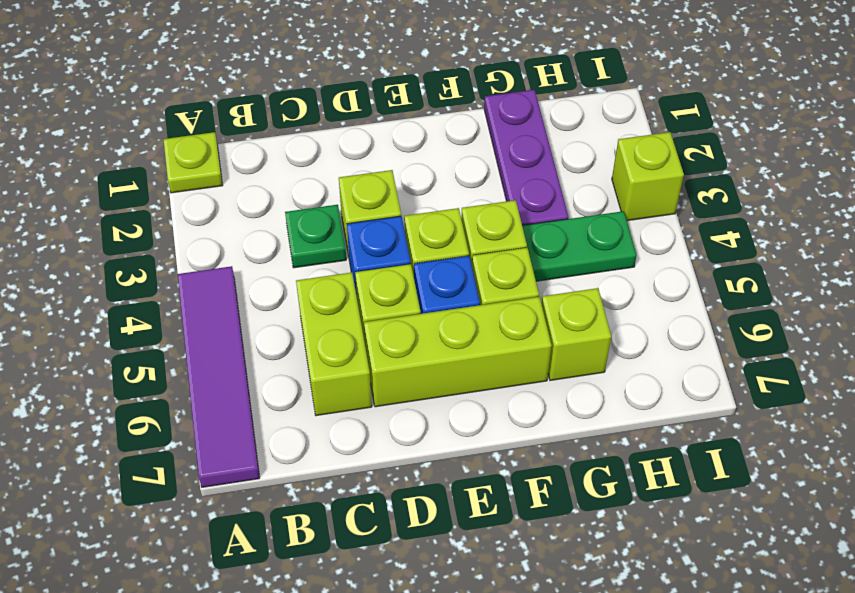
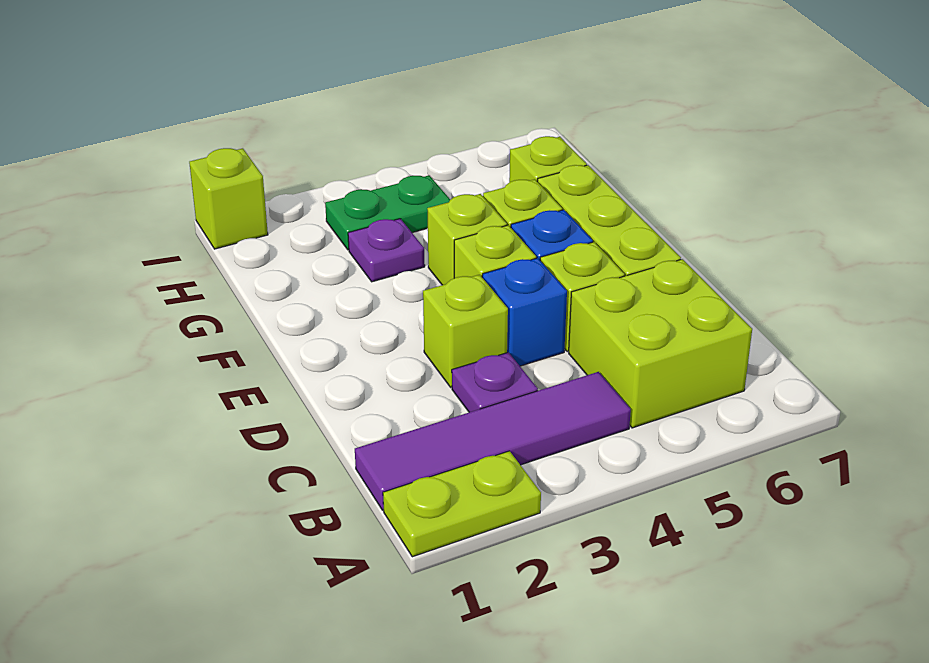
lime plate A1 level 1 -> lime plate A1:A2 level 1
purple tile A4:A7 level 1 -> purple tile B1:B4 level 1
green plate C3 level 1 -> purple plate C3 level 1
lime brick C5:C6 level 1 -> lime brick B5:C6 level 1
purple plate G1:G3 level 1 -> purple plate G3 level 1
green plate G4:H4 level 1 -> green plate H3:H4 level 1
lime brick I3 level 1 -> lime brick I1 level 1

